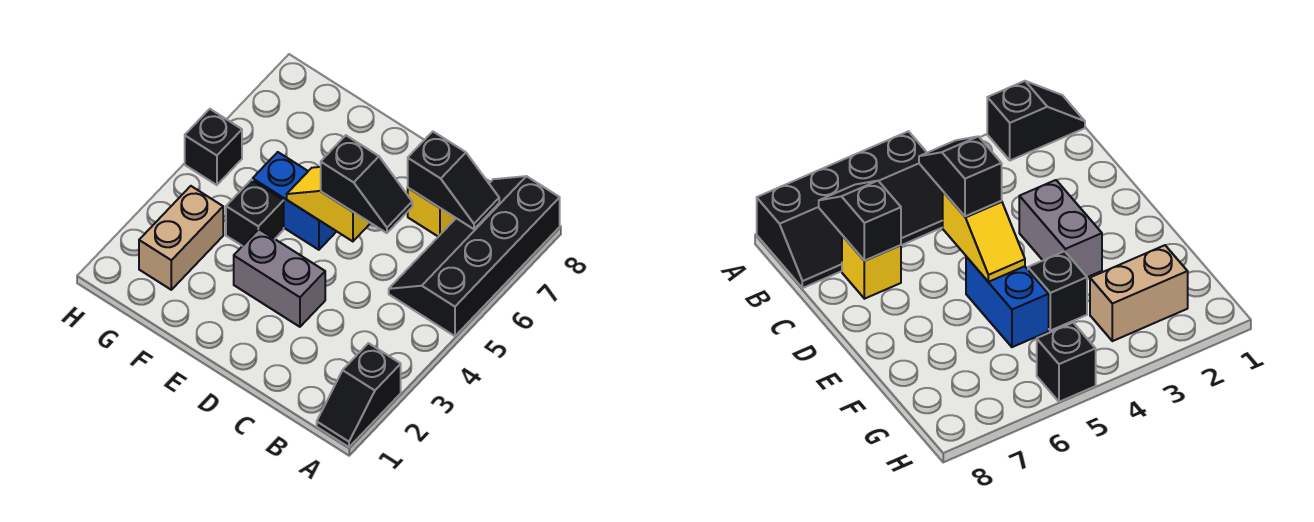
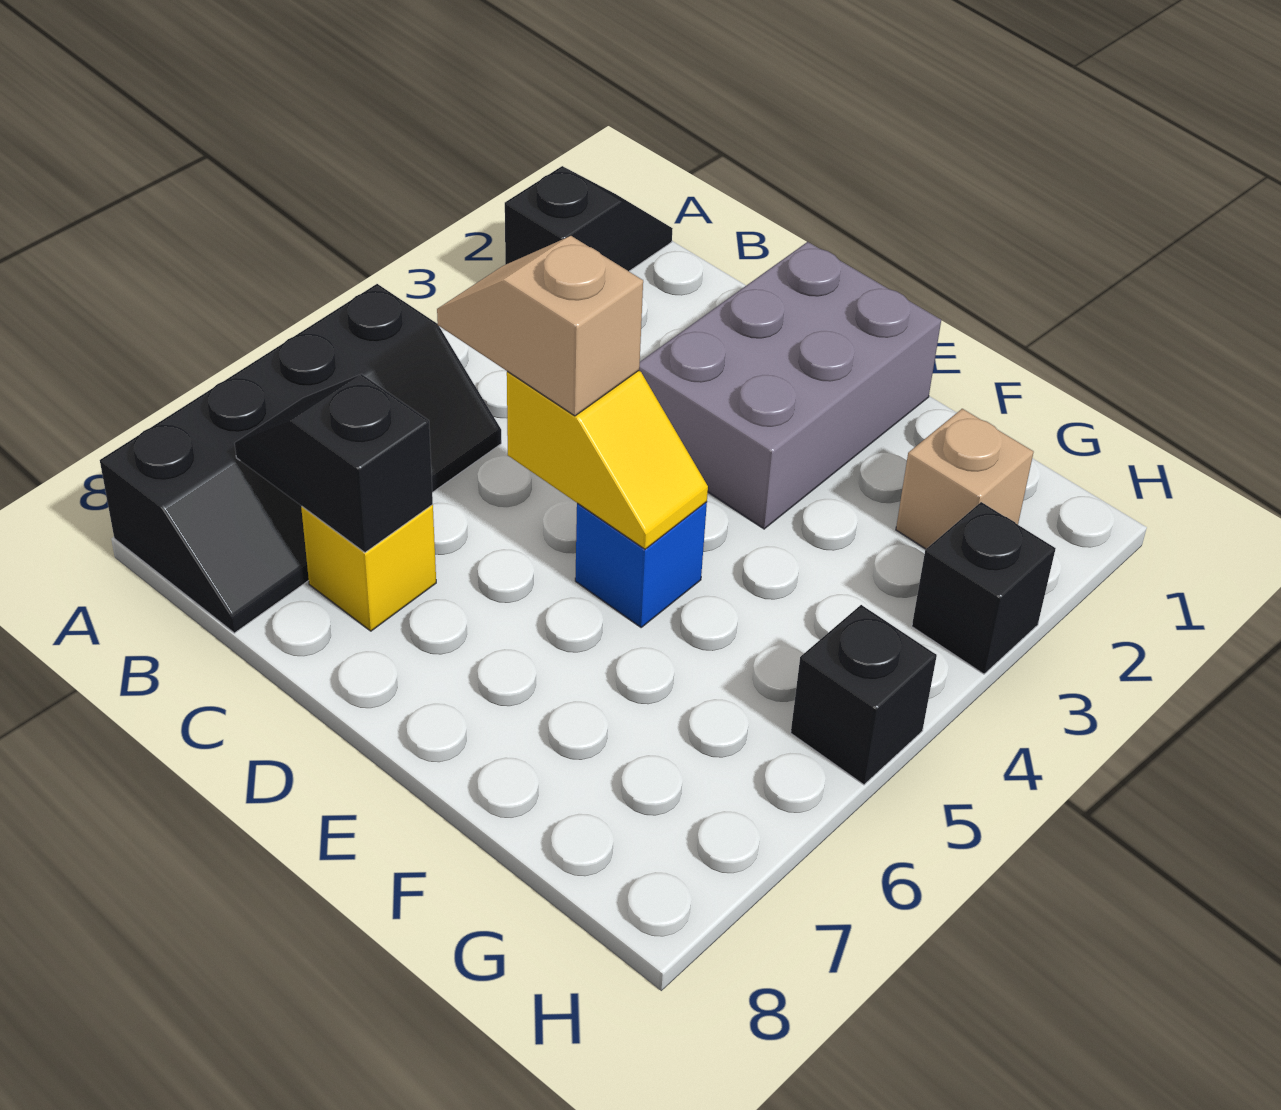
black slope C5:D5 level 3 top D -> tan slope C5:D5 level 3 top D
grey brick D3:E3 level 1 -> grey brick D1:E3 level 1
blue brick E5:F5 level 1 -> blue brick E5 level 1
black brick F4 level 1 -> black brick H3 level 1
tan brick G2:G3 level 1 -> tan brick G2 level 1

